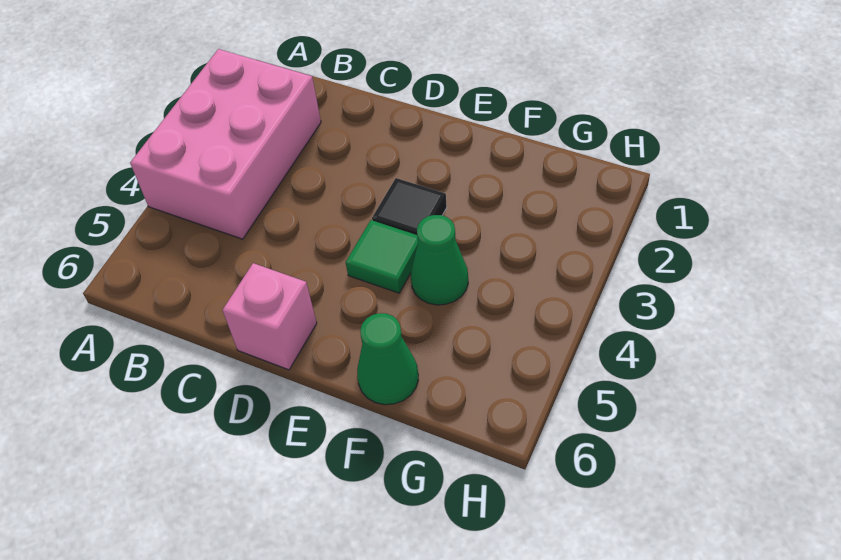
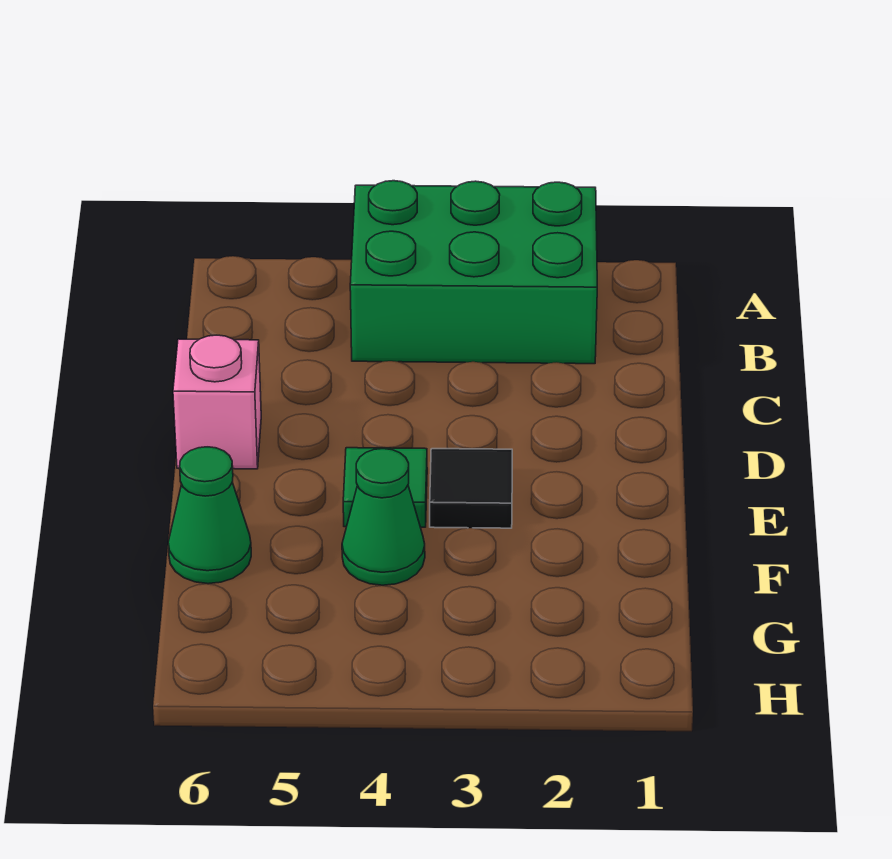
pink brick A2:B4 level 1 -> green brick A2:B4 level 1

